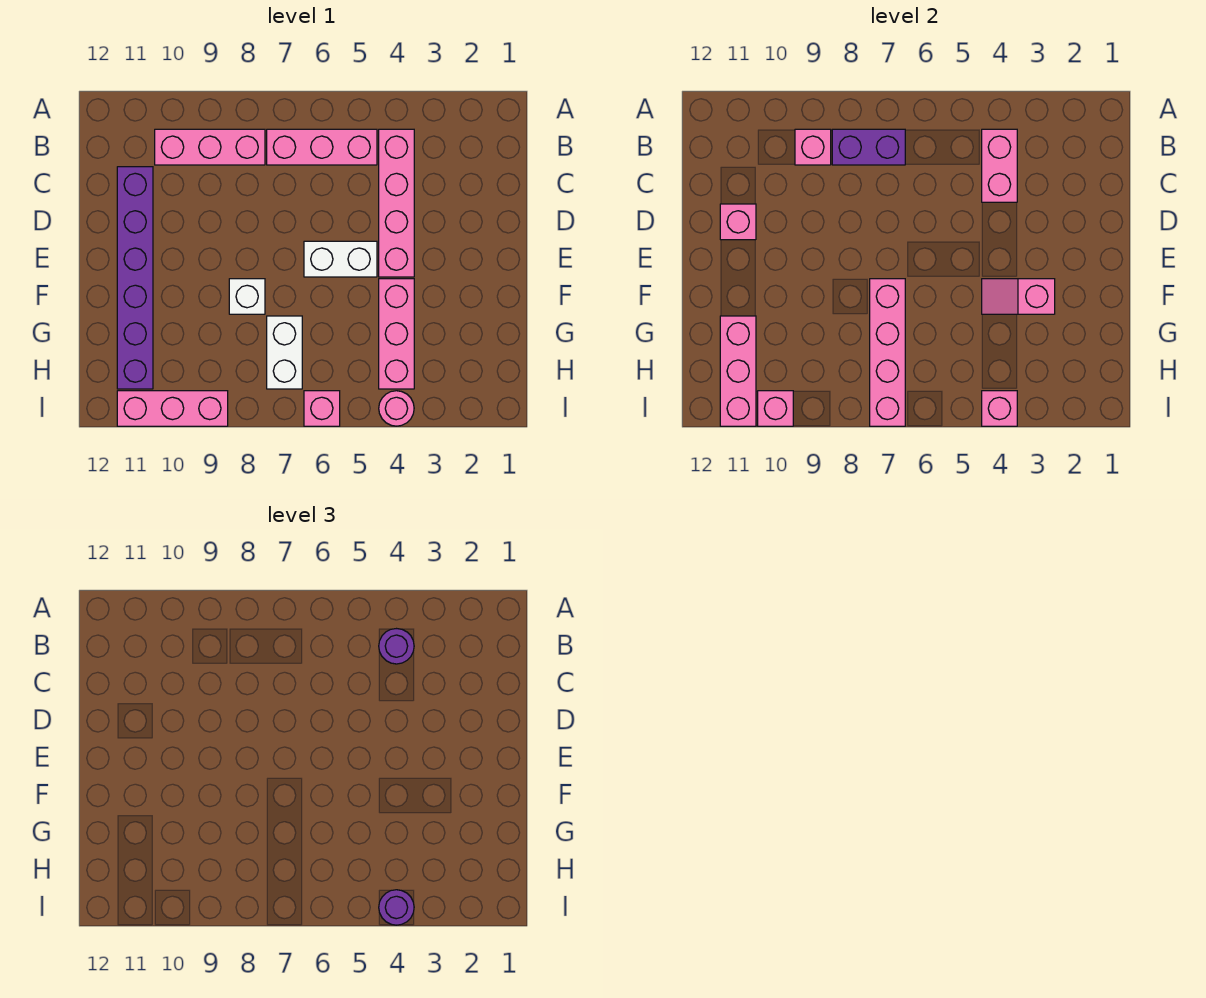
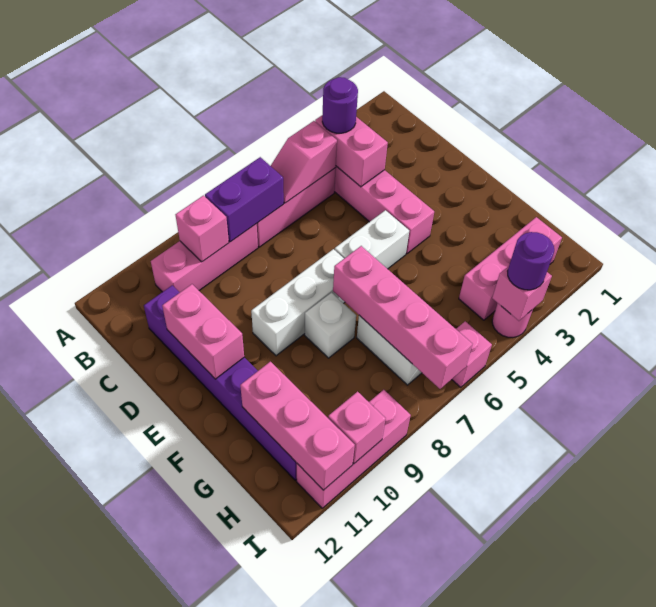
pink brick D11 level 2 -> pink brick D11:E11 level 2
none -> white brick E7:E9 level 1
pink slope F3:F4 level 2 top 3 -> pink slope B5:B6 level 2 top 5
pink brick F4:H4 level 1 -> pink brick H2:H4 level 1

